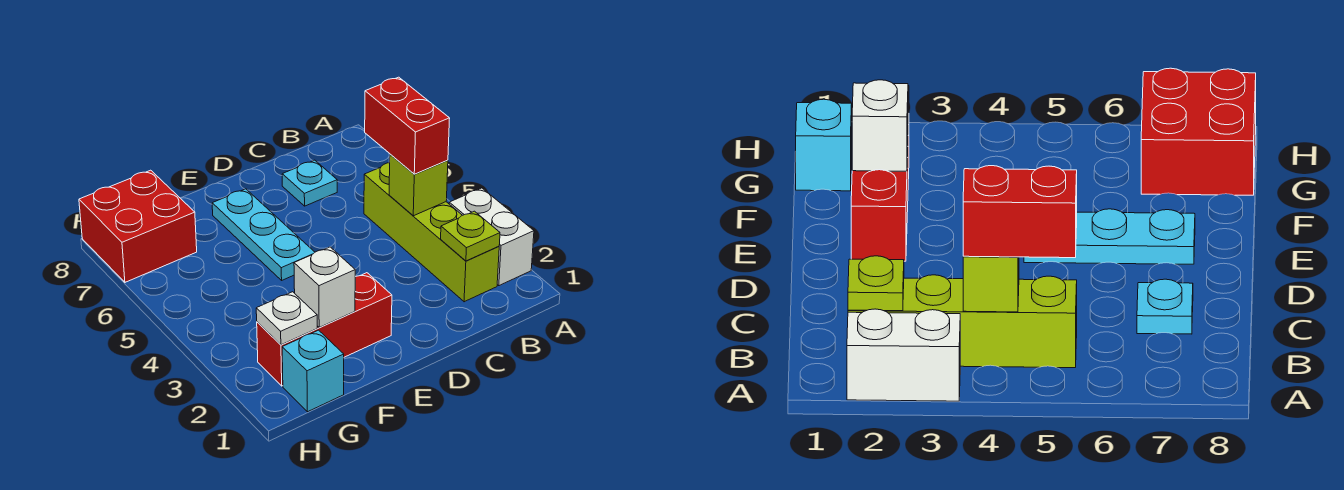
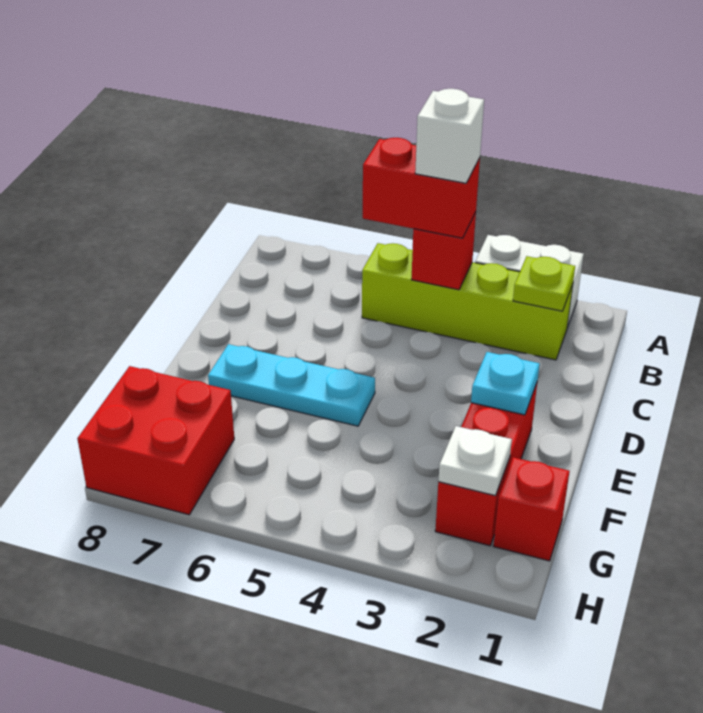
lime brick B4 level 2 -> red brick B4 level 2
cyan plate C7 level 1 -> cyan plate E2 level 2
white brick F2 level 2 -> white brick B4 level 4
cyan brick G1 level 1 -> red brick G1 level 1

